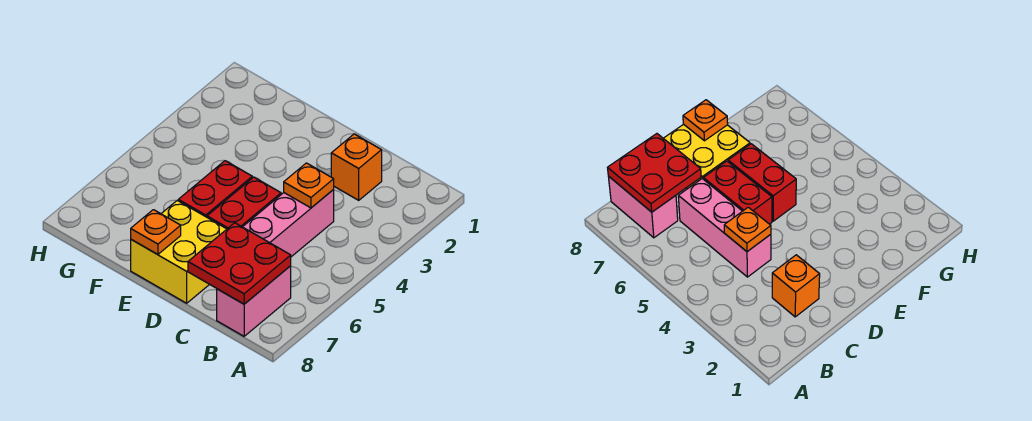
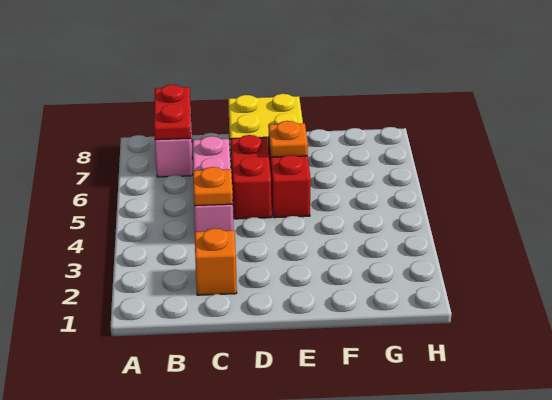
red plate B7:C8 level 2 -> red plate B7:B8 level 2
orange plate E8 level 2 -> orange plate E6 level 2

